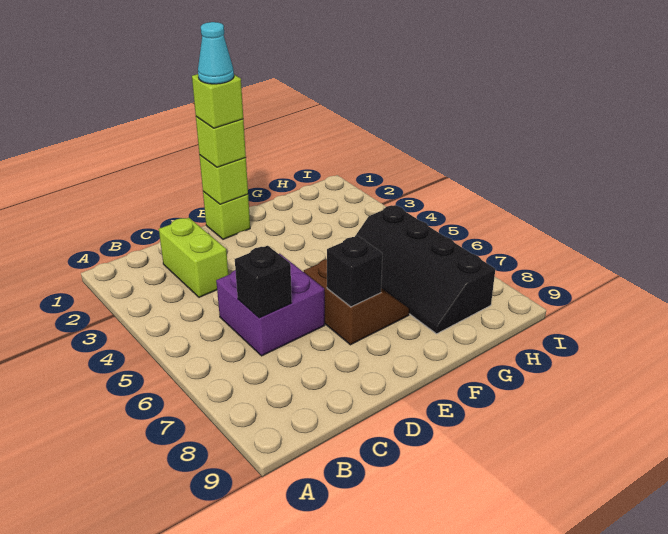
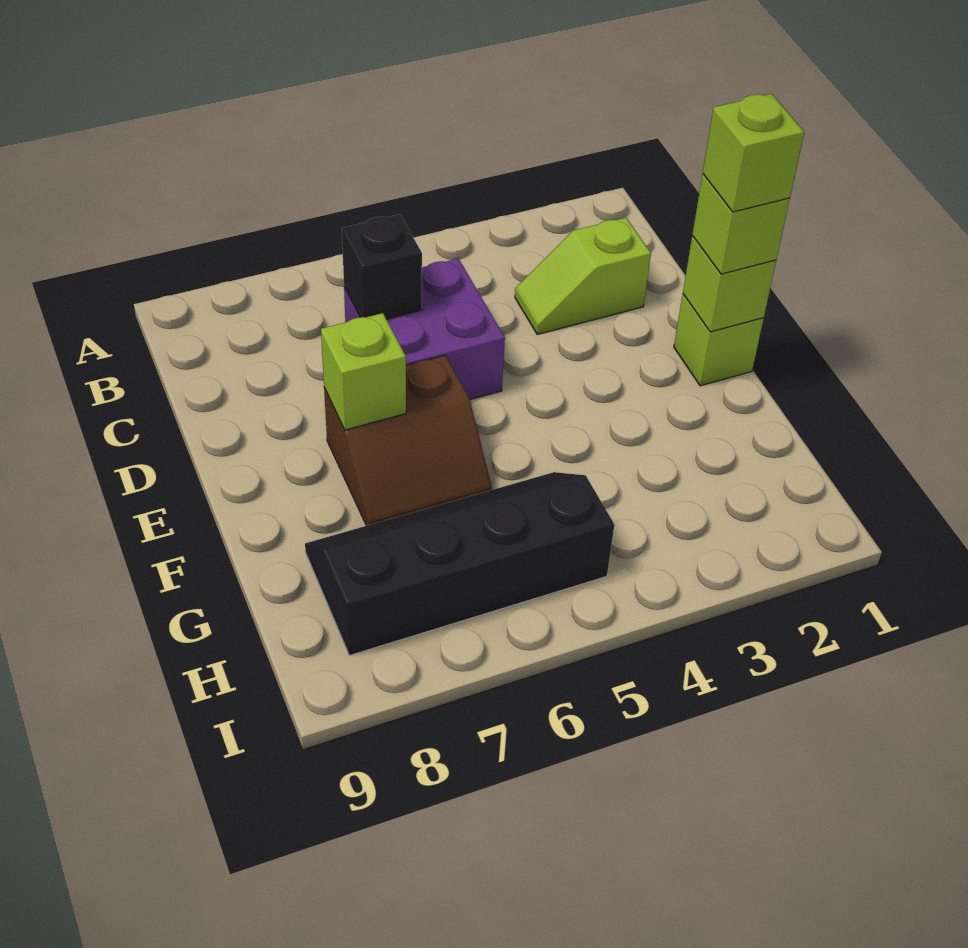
lime brick C2:C3 level 1 -> lime slope C2:C3 level 1 top 2
cyan cone E1 level 5 -> none
black brick E7 level 2 -> lime brick E7 level 2

